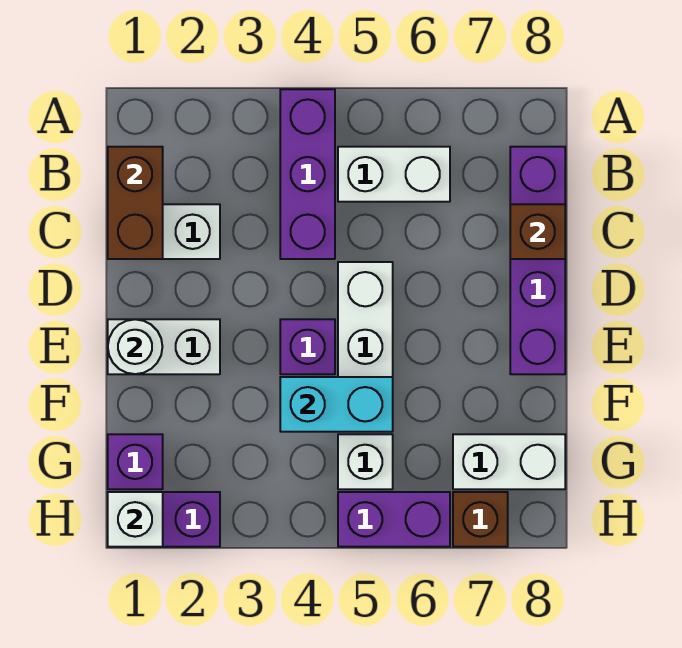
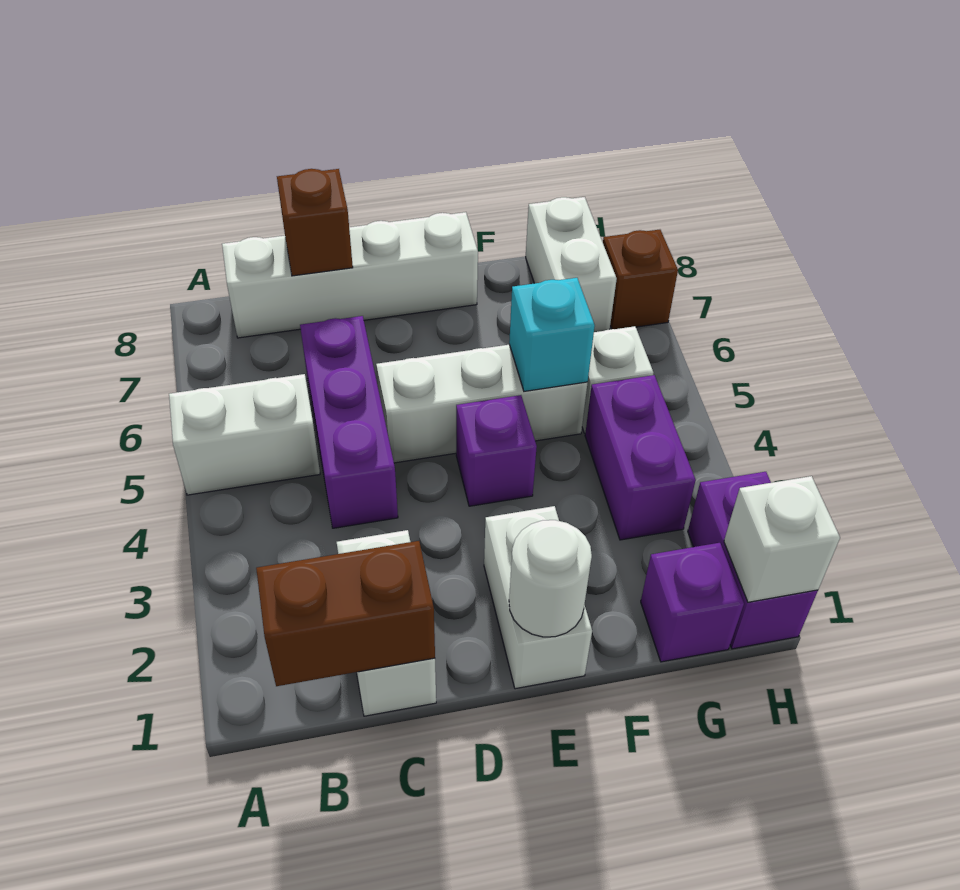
purple brick A4:C4 level 1 -> purple brick C4:C6 level 1
white brick B5:B6 level 1 -> white brick A5:B5 level 1
purple brick B8:E8 level 1 -> white brick B8:E8 level 1
cyan brick F4:F5 level 2 -> cyan brick F5 level 2
purple brick H5:H6 level 1 -> purple brick G3:G4 level 1

